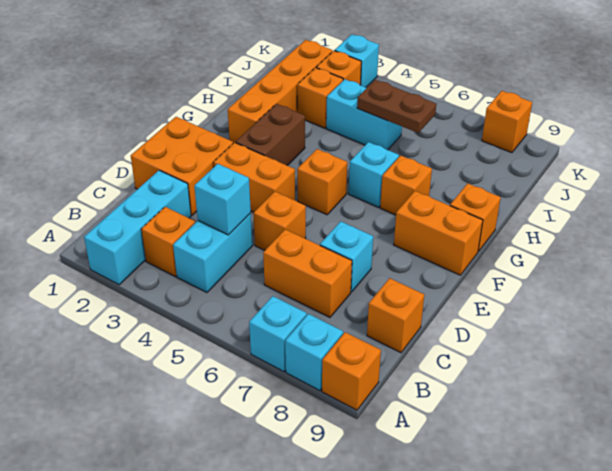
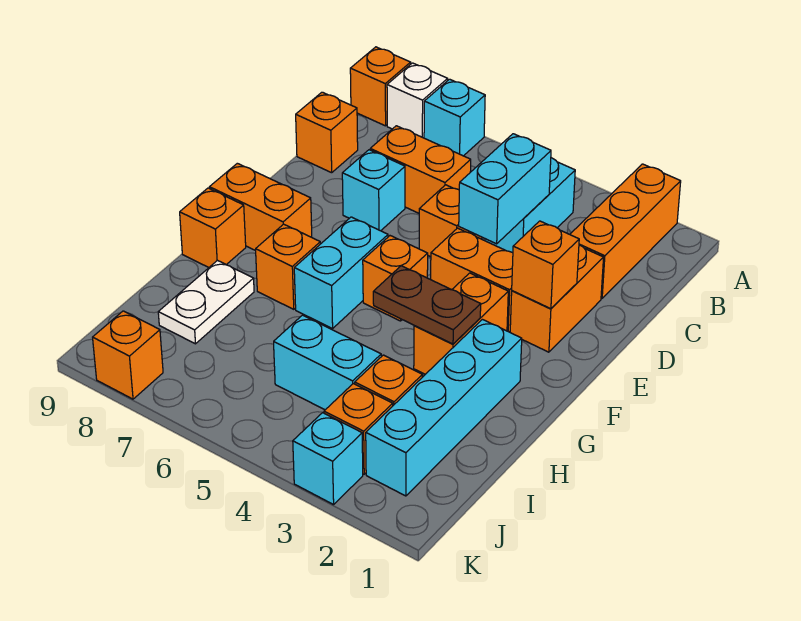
cyan brick A2:C2 level 1 -> orange brick A2:C2 level 1
cyan brick A8 level 1 -> white brick A8 level 1
orange brick B3 level 1 -> orange brick E2 level 2
cyan brick C4 level 2 -> cyan brick C4:D4 level 2
orange brick D1:E2 level 1 -> orange brick D2:E2 level 1
brown brick F3:G3 level 1 -> orange brick F3:G3 level 1
orange brick G2:J2 level 1 -> cyan brick G2:J2 level 1
cyan brick G6 level 1 -> cyan brick F6:G6 level 1
none -> white plate H8:I8 level 1
brown plate I5:I6 level 2 -> brown plate G3:G4 level 2

